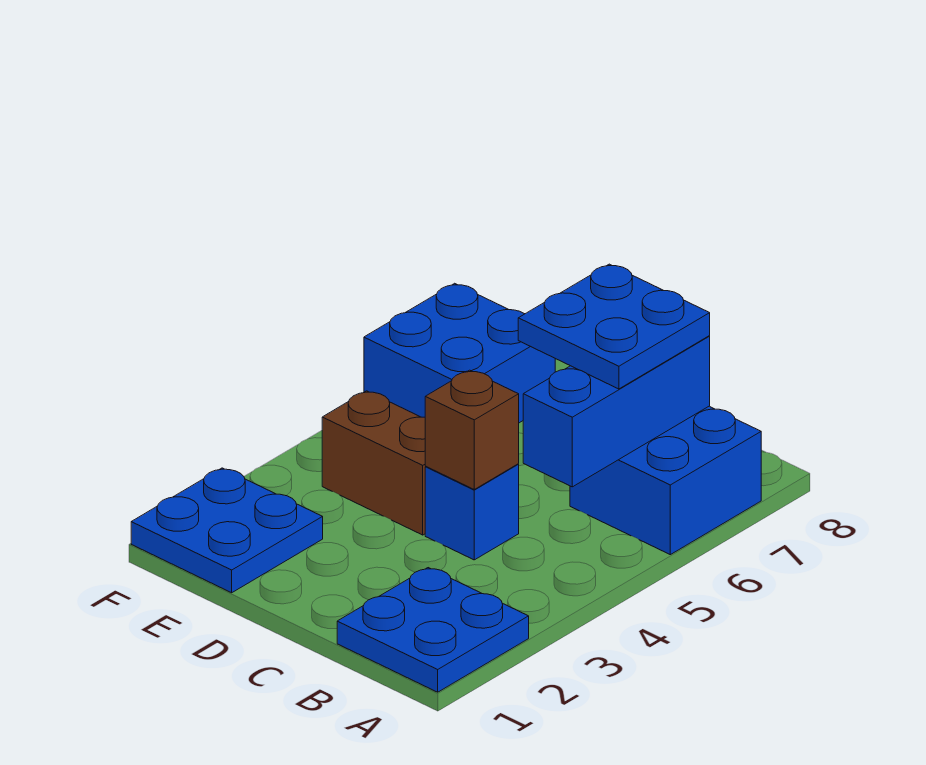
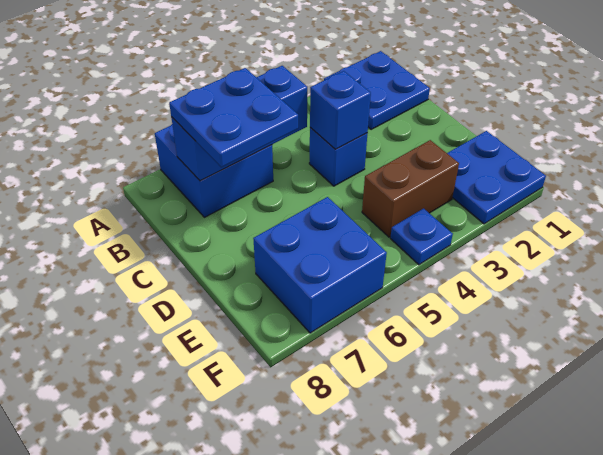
brown brick C4 level 2 -> blue brick C4 level 2
brown brick D4:E4 level 1 -> brown brick E3:E4 level 1
none -> blue plate F4 level 1

